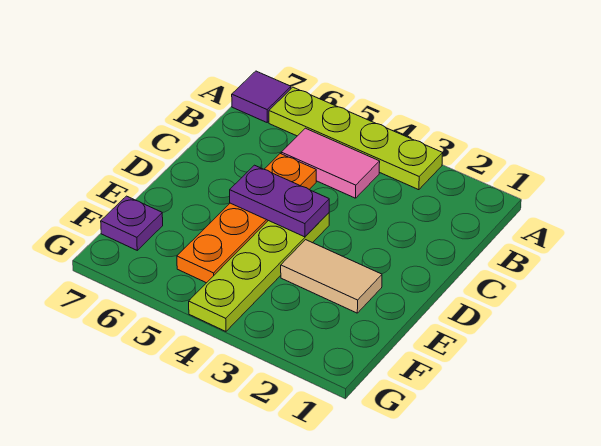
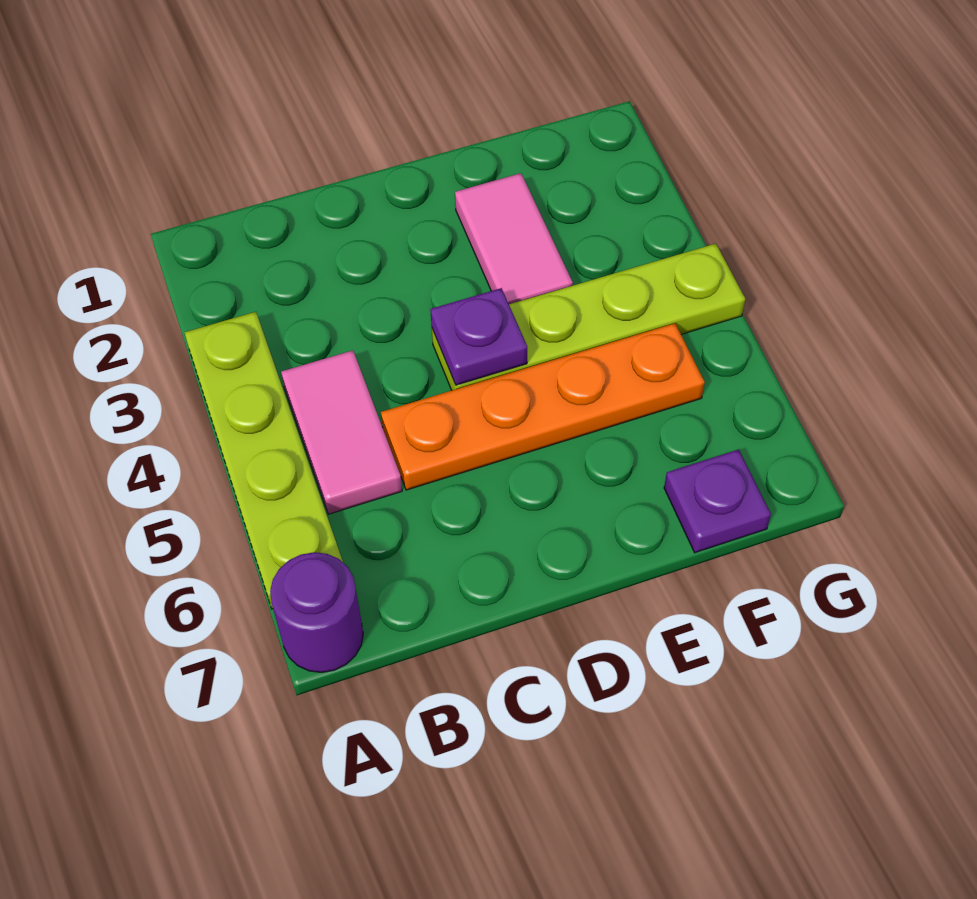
purple tile A7 level 1 -> purple round brick A7 level 1
purple plate D4:D5 level 2 -> purple plate D4 level 2
tan tile E2:E3 level 1 -> pink tile E2:E3 level 1

